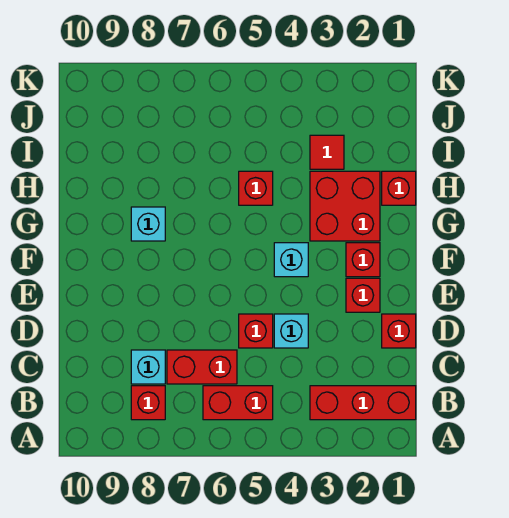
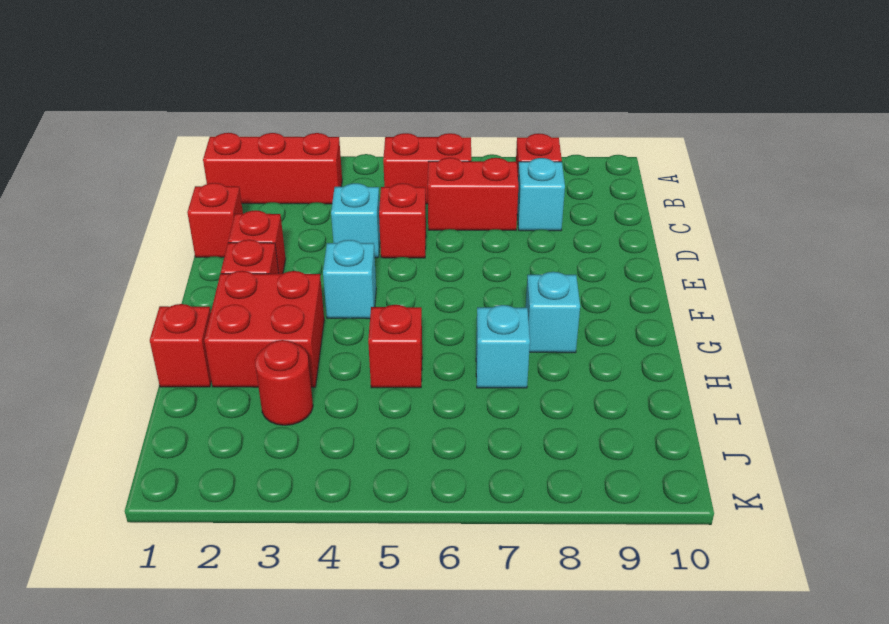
none -> cyan brick H7 level 1
red tile I3 level 1 -> red round brick I3 level 1

